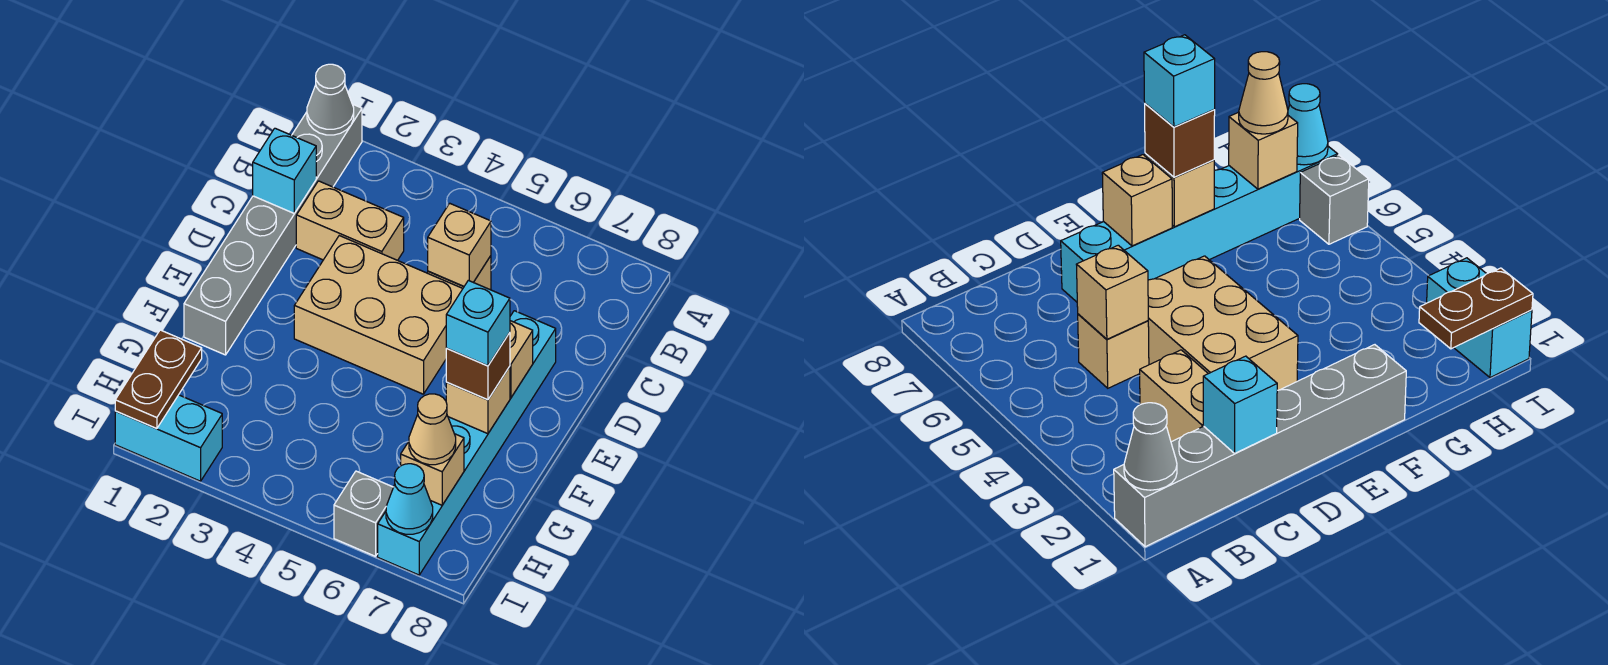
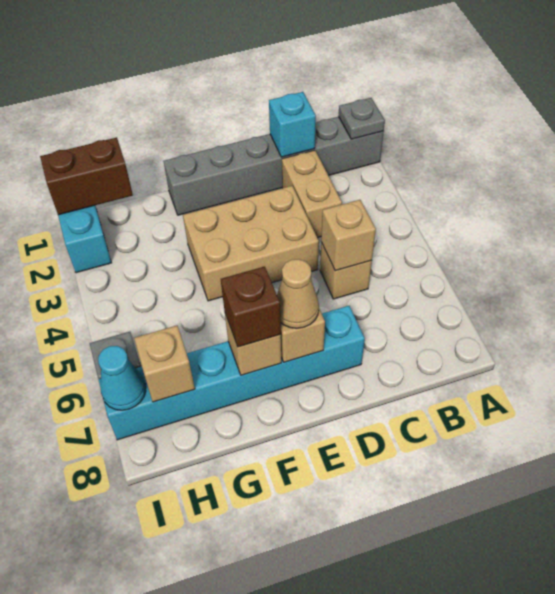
grey cone A1 level 2 -> grey plate A1 level 2
tan brick D3:E5 level 1 -> tan brick D3:F4 level 1
cyan brick F7 level 4 -> none
brown plate H1:I1 level 2 -> brown brick H1:I1 level 2
tan cone H7 level 3 -> tan cone E7 level 3

